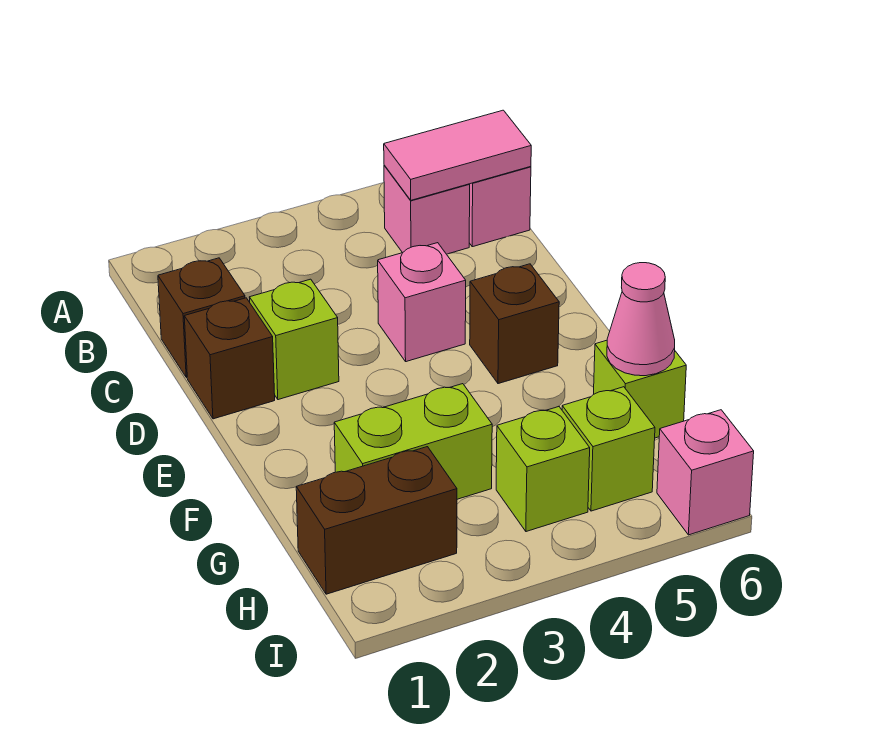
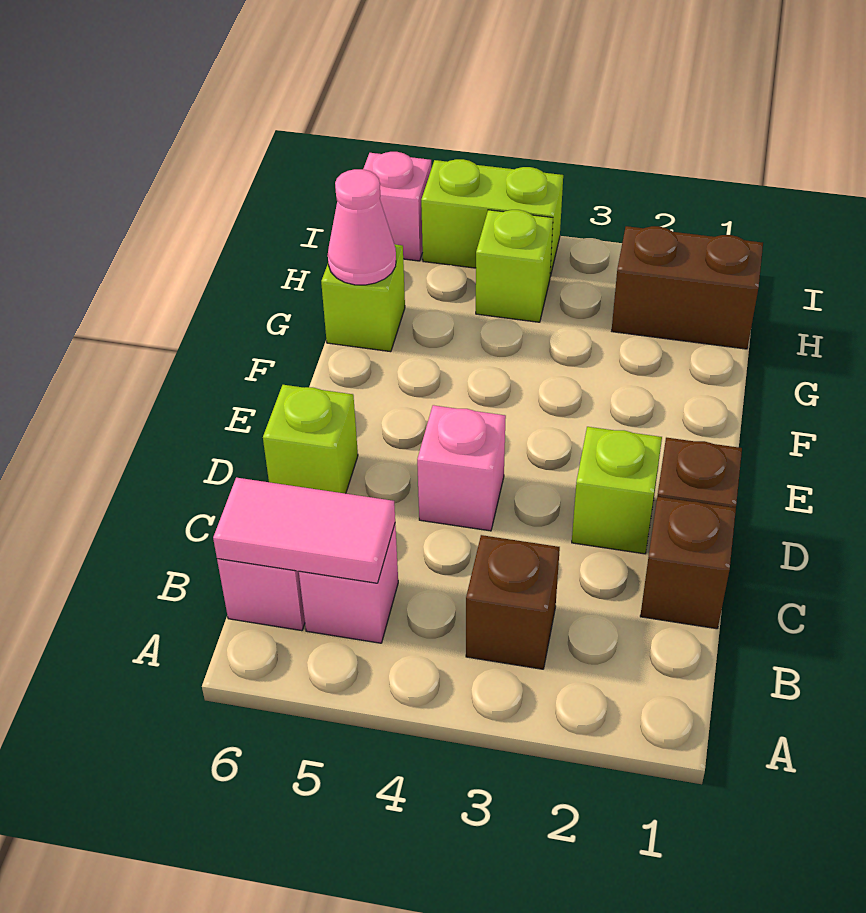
brown brick E5 level 1 -> brown brick B3 level 1
lime brick G2:G3 level 1 -> lime brick I4:I5 level 1
lime brick H5 level 1 -> lime brick D6 level 1

